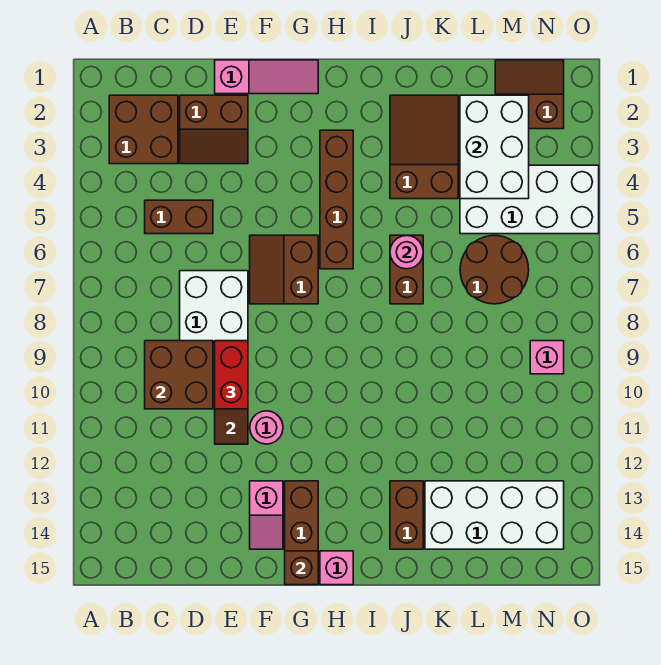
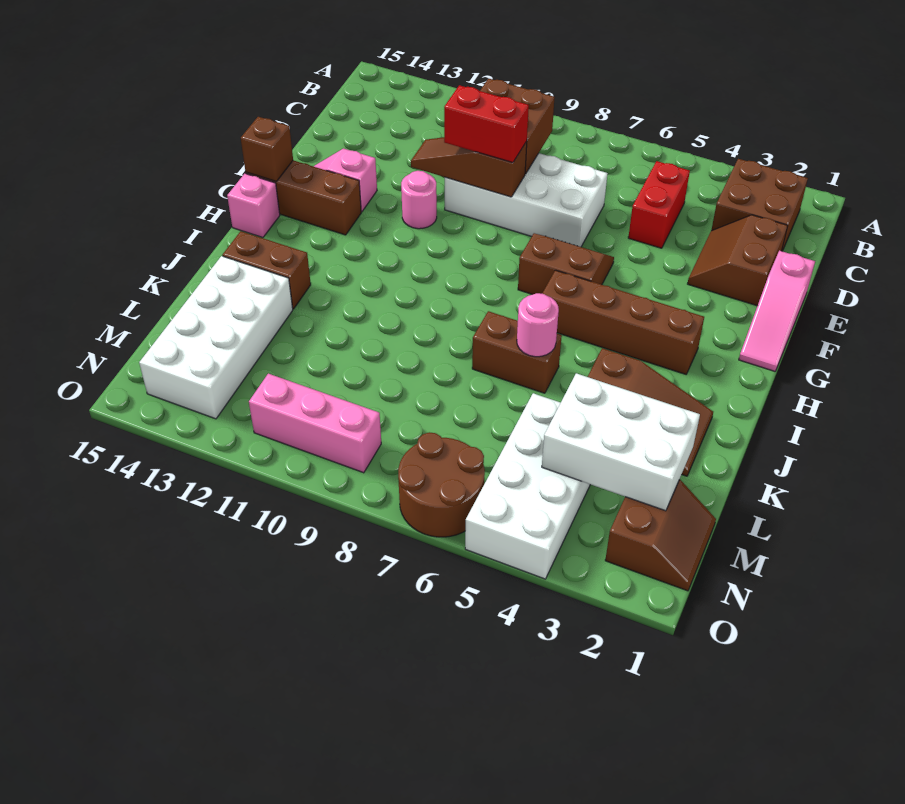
brown brick C5:D5 level 1 -> red brick C5:D5 level 1
brown round brick L6:M7 level 1 -> brown round brick N6:O7 level 1
pink brick N9 level 1 -> pink brick N9:N11 level 1

